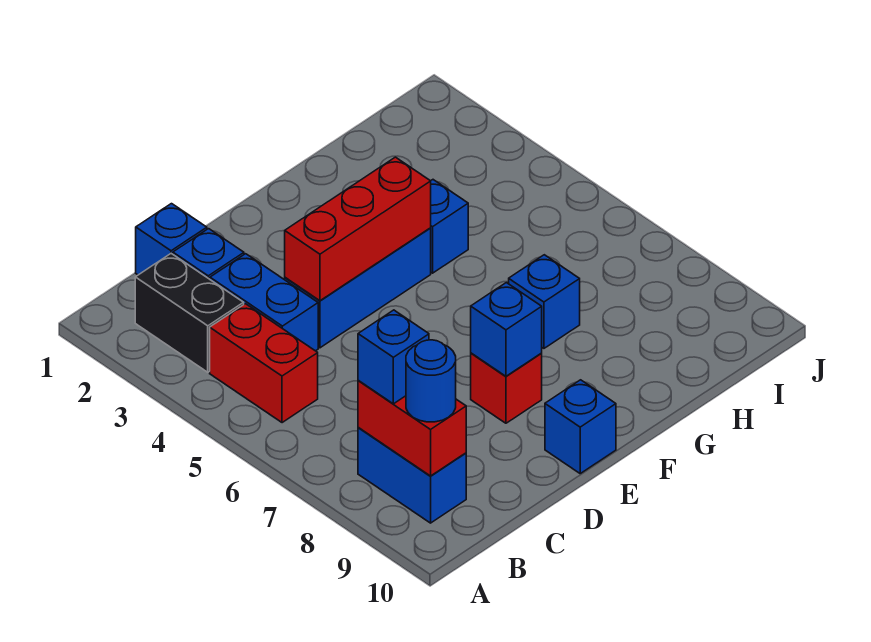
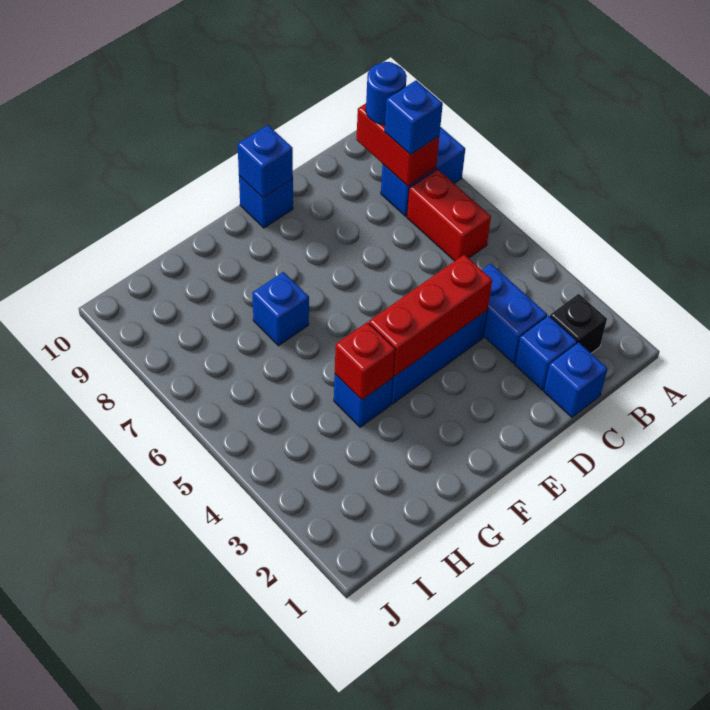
black brick B2:B3 level 1 -> black brick B2 level 1
red brick B4:B5 level 1 -> red brick B6:B7 level 1
blue brick B8:B9 level 1 -> blue brick A8:B8 level 1
red brick E8 level 1 -> red brick G4 level 2
blue brick E8 level 2 -> blue brick E10 level 2

